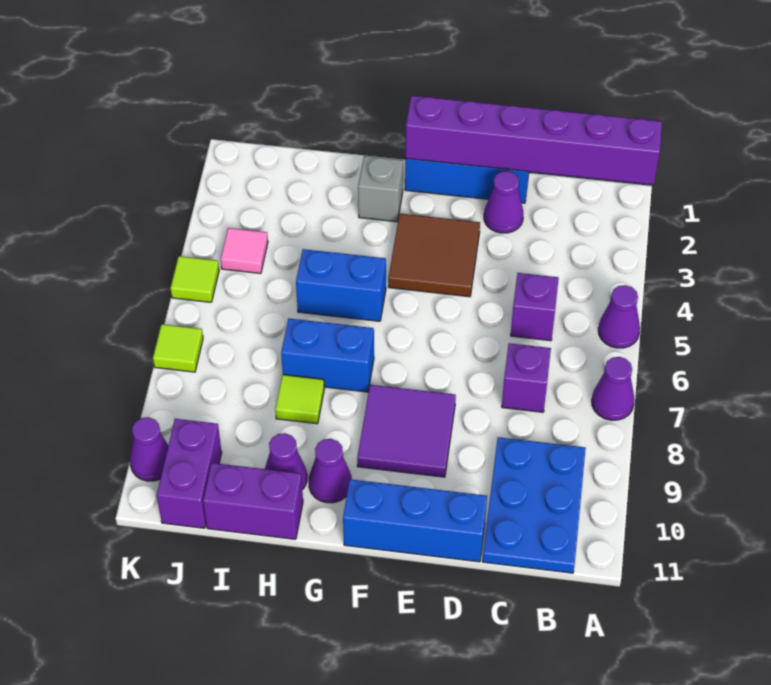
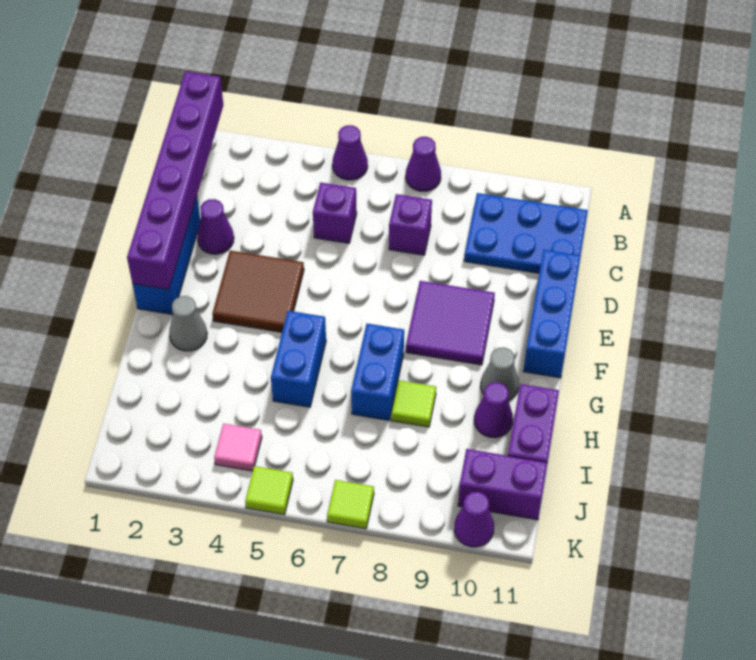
grey brick G2 level 1 -> grey cone G2 level 1
purple cone G10 level 1 -> grey cone G10 level 1

